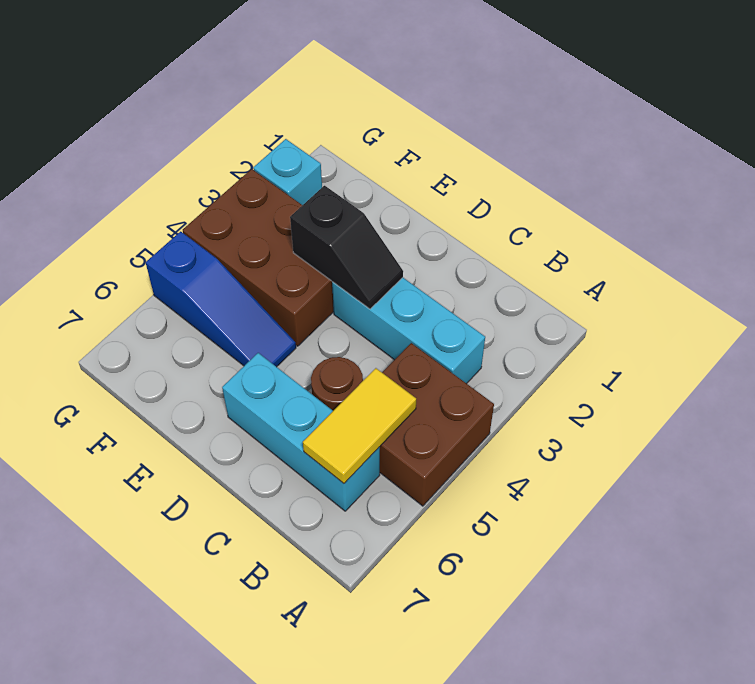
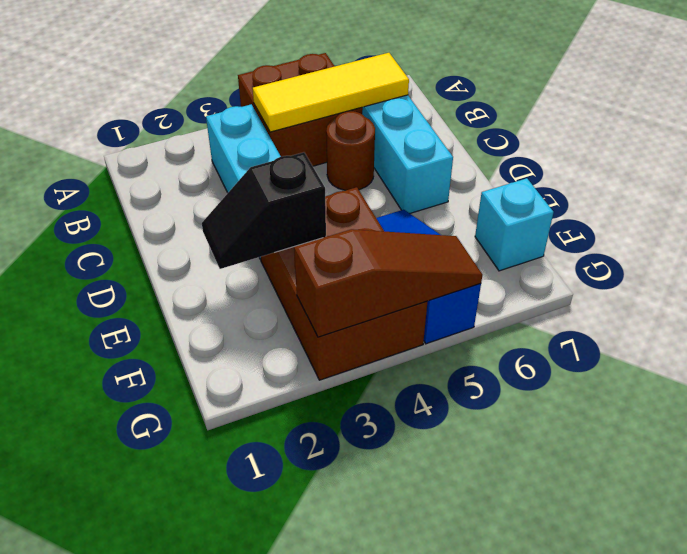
yellow tile B5:B6 level 2 -> yellow tile B4:B6 level 2
black slope D3:E3 level 2 top E -> black slope E2:E3 level 2 top 3
cyan brick G2 level 1 -> cyan brick F7 level 1
none -> brown slope G3:G5 level 2 top 3

